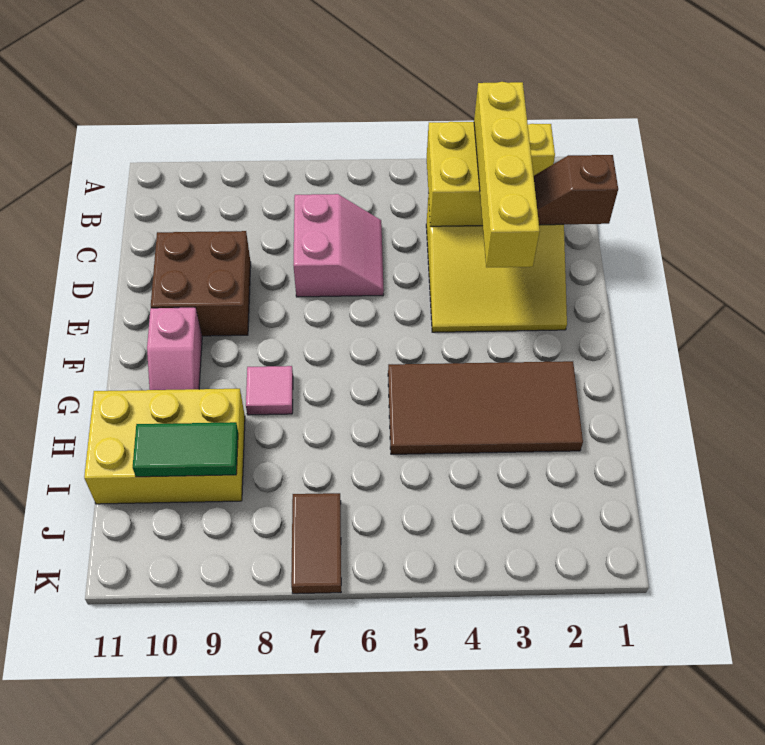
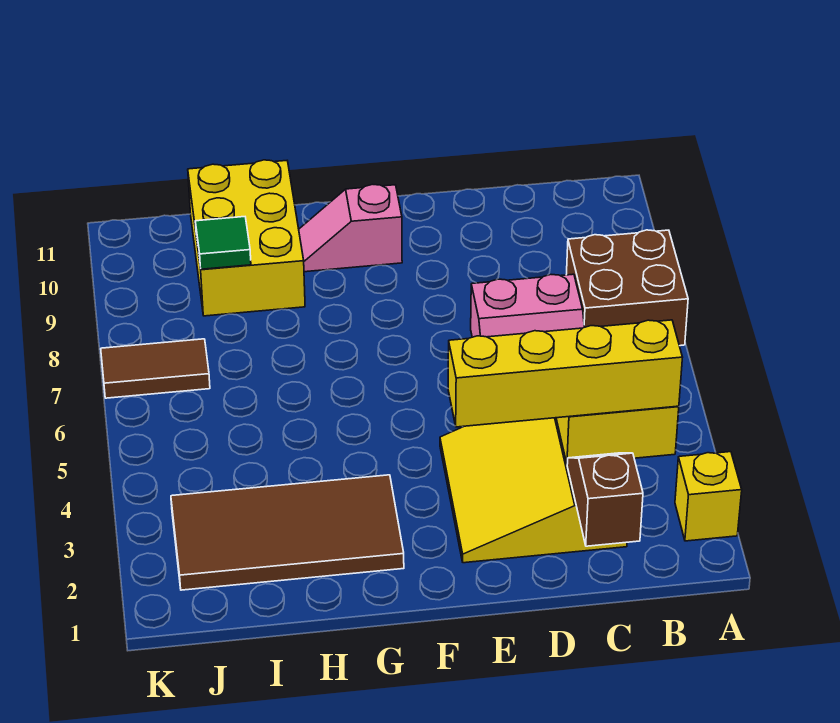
brown brick D9:E10 level 1 -> brown brick A7:B8 level 1
brown tile G2:H5 level 1 -> brown tile G2:J3 level 1
pink tile G8 level 1 -> none
green tile I9:I10 level 2 -> green tile I9 level 2

